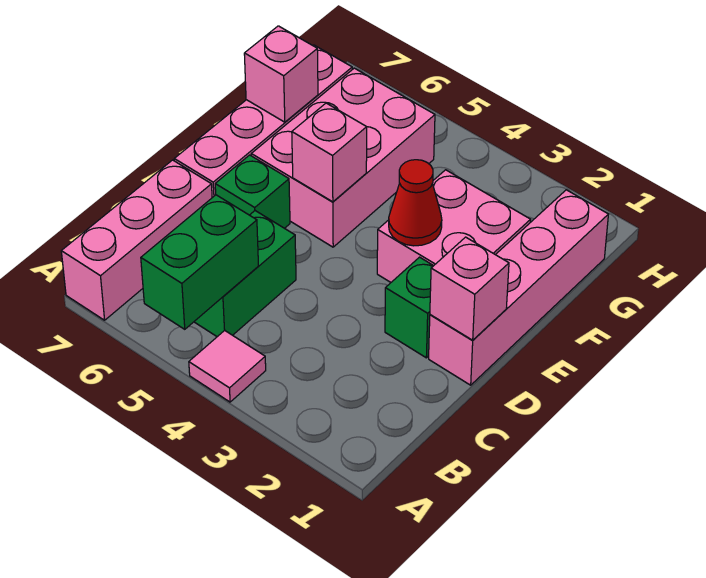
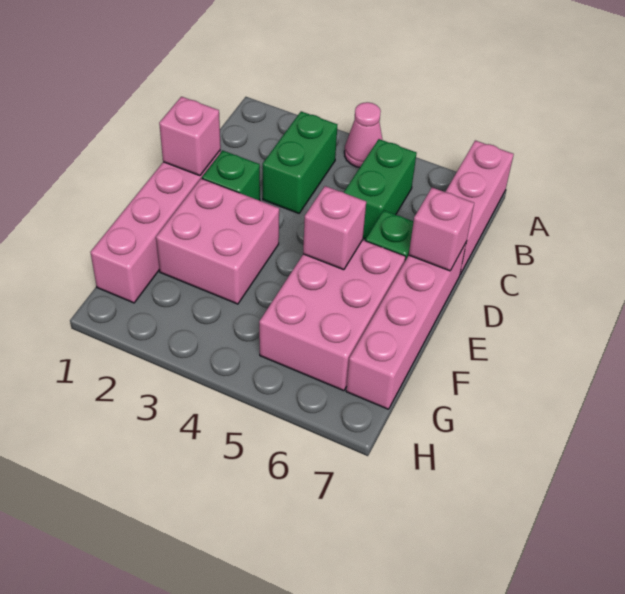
pink tile A4 level 1 -> pink cone A4 level 1
green brick A5:B5 level 2 -> green brick B3:C3 level 1
red cone E3 level 2 -> none
pink brick F7 level 2 -> pink brick D7 level 2

